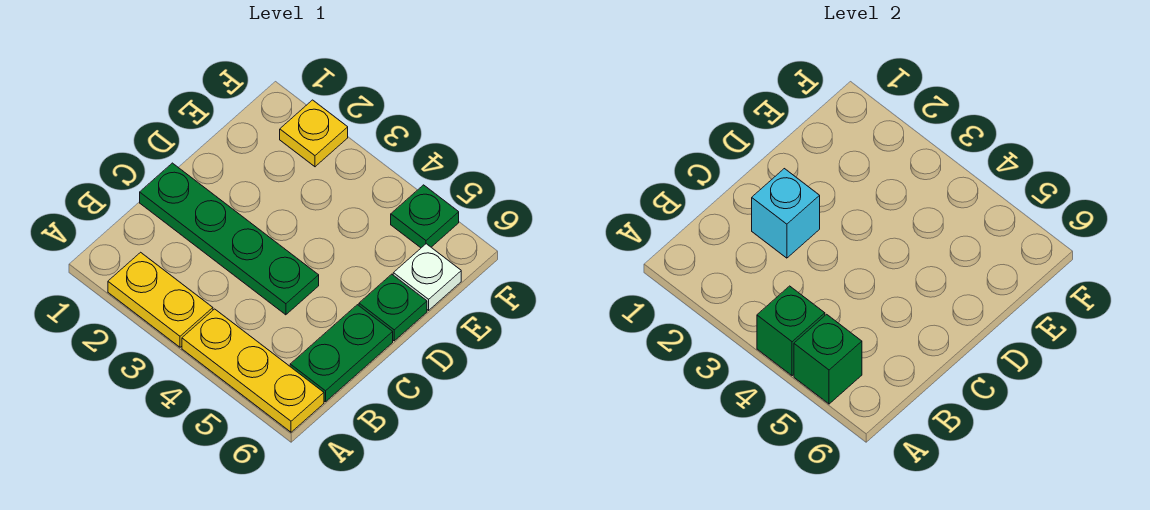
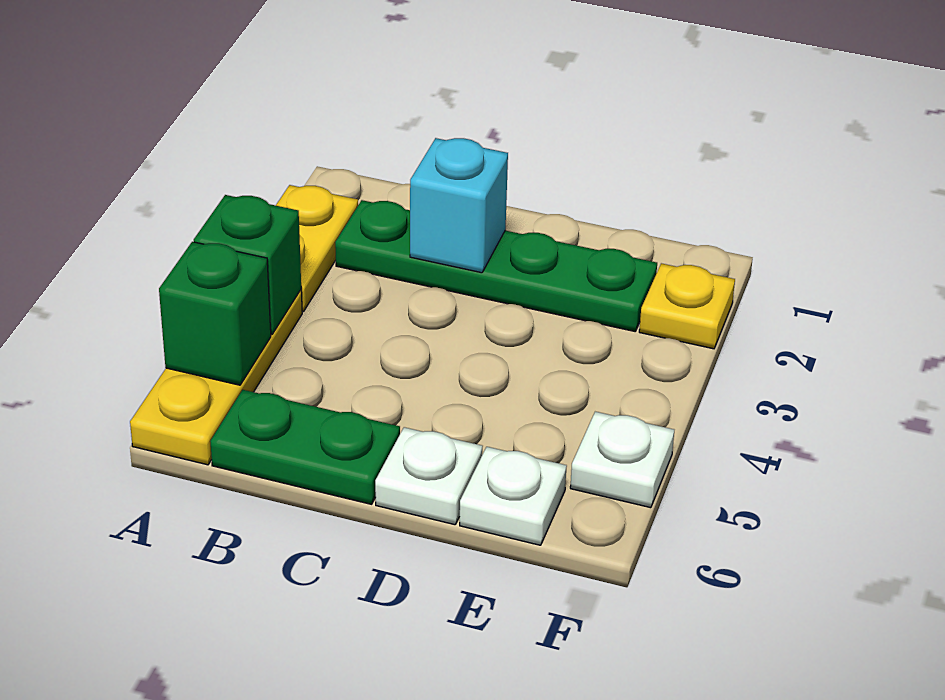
green plate C1:C4 level 1 -> green plate B2:E2 level 1
green plate D6 level 1 -> white plate D6 level 1
green plate F5 level 1 -> white plate F5 level 1

